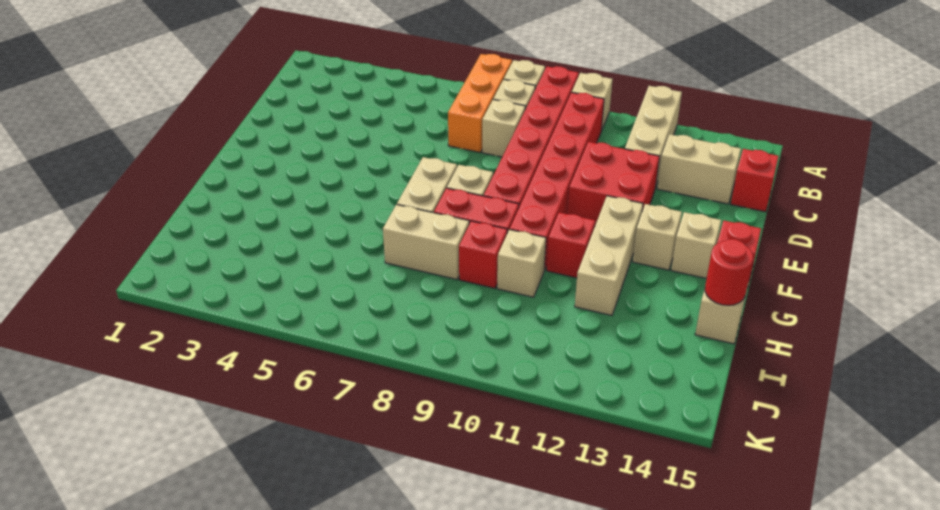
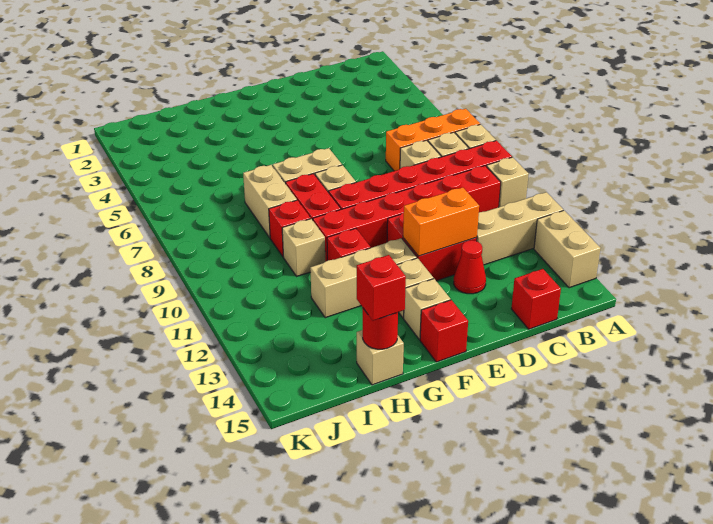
tan brick C13:C14 level 1 -> tan brick A13:A14 level 1
none -> orange brick D12:E12 level 2
none -> red cone D13 level 1
none -> red brick H15 level 3

